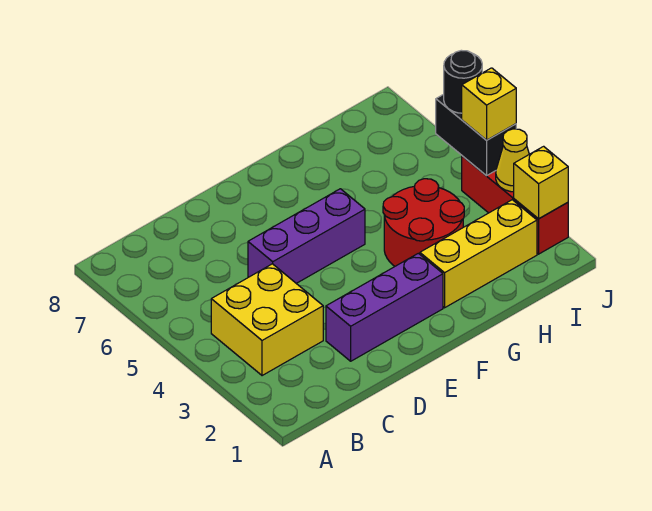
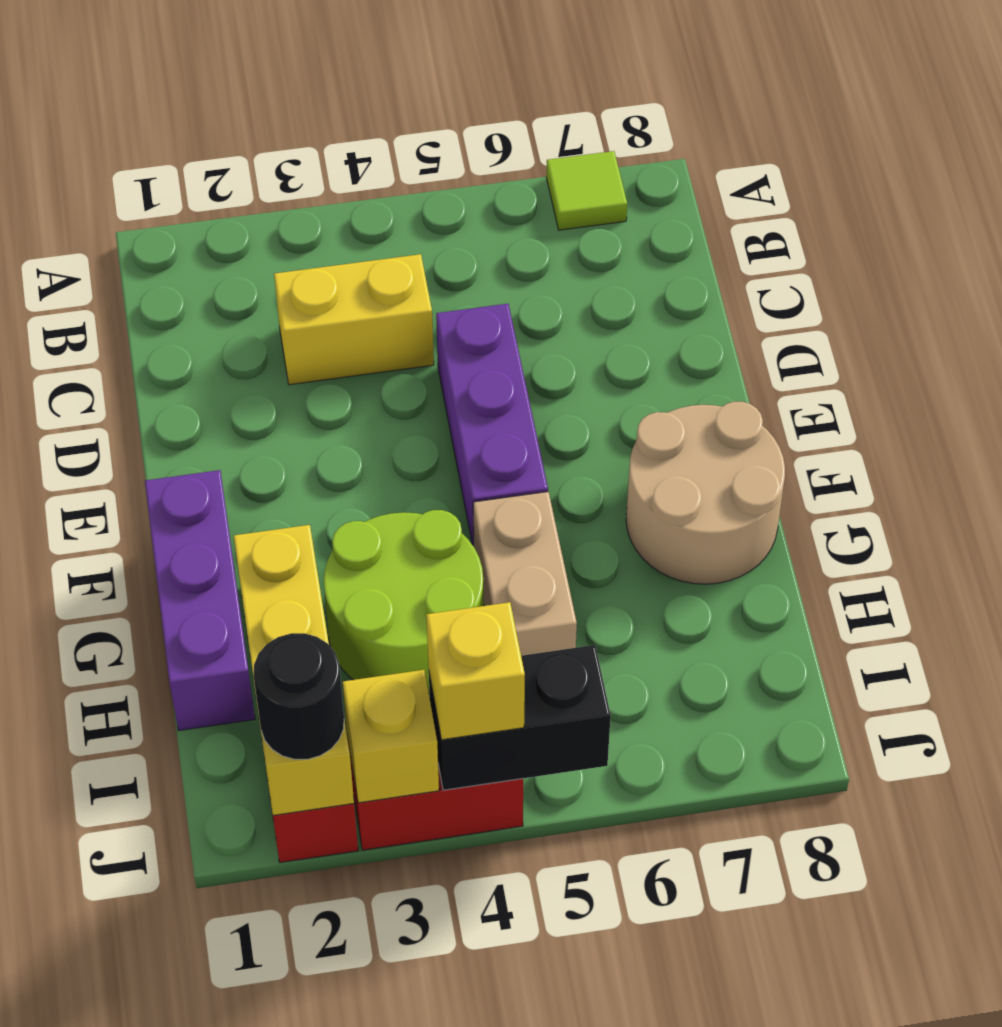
none -> lime tile A7 level 1
yellow brick B3:C4 level 1 -> yellow brick C3:C4 level 1
purple brick D2:F2 level 1 -> purple brick F1:H1 level 1
none -> tan round brick F7:G8 level 1
red round brick G3:H4 level 1 -> lime round brick G3:H4 level 1
none -> tan brick G5:H5 level 1
yellow cone J3 level 2 -> yellow brick J3 level 2
black round brick J5 level 3 -> black round brick J2 level 3

